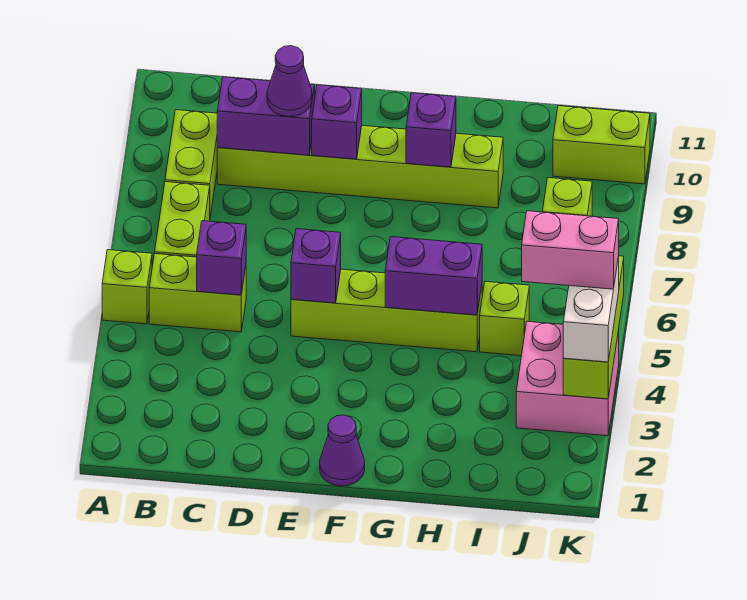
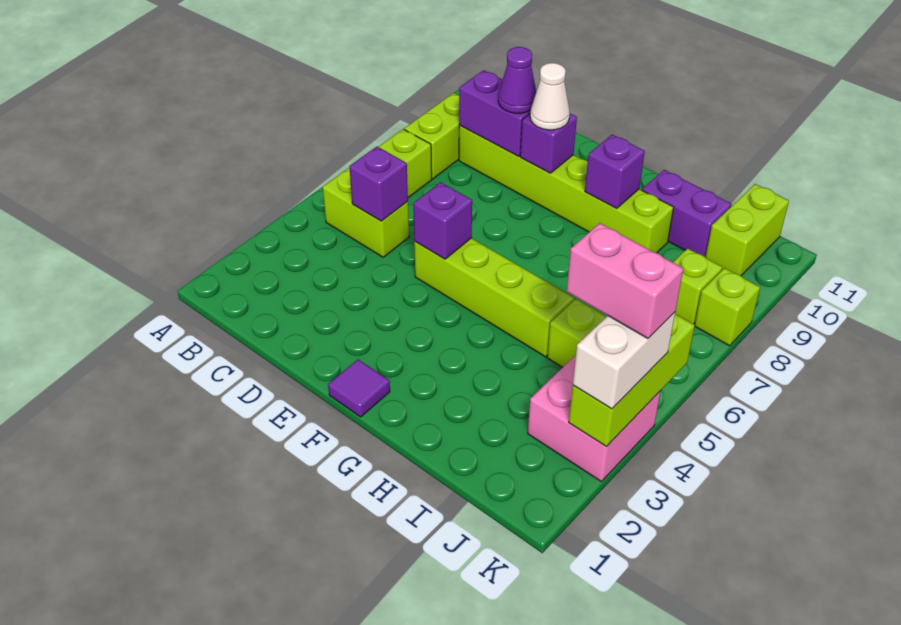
lime brick A5 level 1 -> lime brick K8 level 1
none -> white cone E9 level 3
purple cone F1 level 1 -> purple tile F1 level 1
purple brick G5:H5 level 2 -> purple brick H10:I10 level 1
lime brick J10:K10 level 1 -> lime brick J10:J11 level 1

